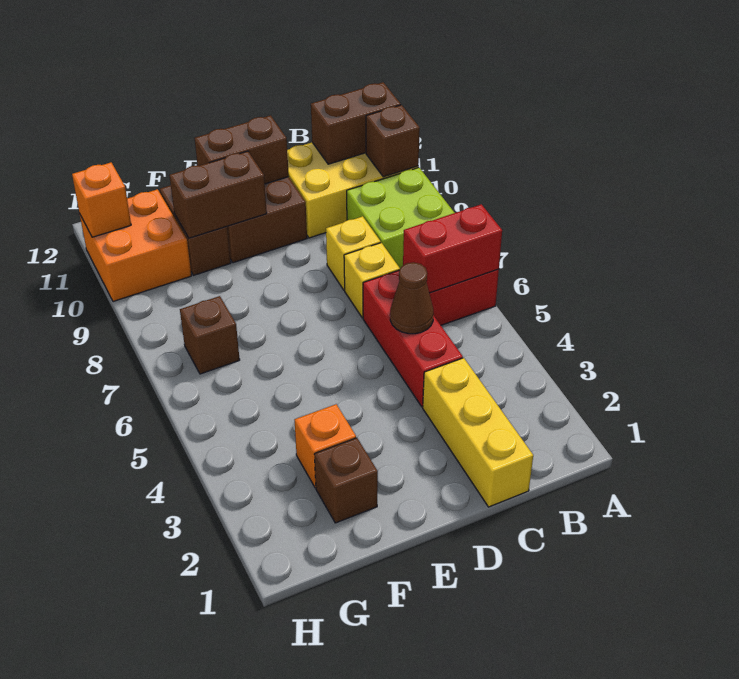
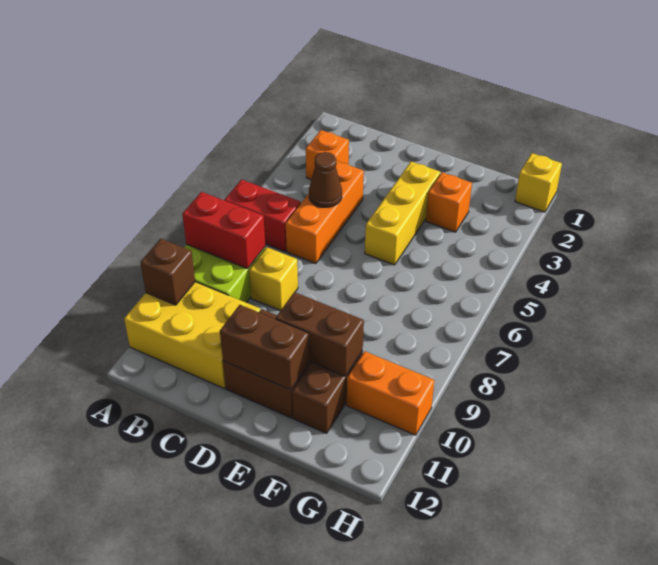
red brick A6:B6 level 2 -> red brick A8:B8 level 2
brown brick A11:B11 level 2 -> none
yellow brick C1:C3 level 1 -> yellow brick E3:E5 level 1
red brick C4:C6 level 1 -> orange brick C4:C6 level 1
yellow brick C7 level 1 -> yellow brick H1 level 1
brown brick F2 level 1 -> none
brown brick G7 level 1 -> none
orange brick G10:H11 level 1 -> orange brick G10:H10 level 1
orange brick H11 level 2 -> orange brick B3 level 1

